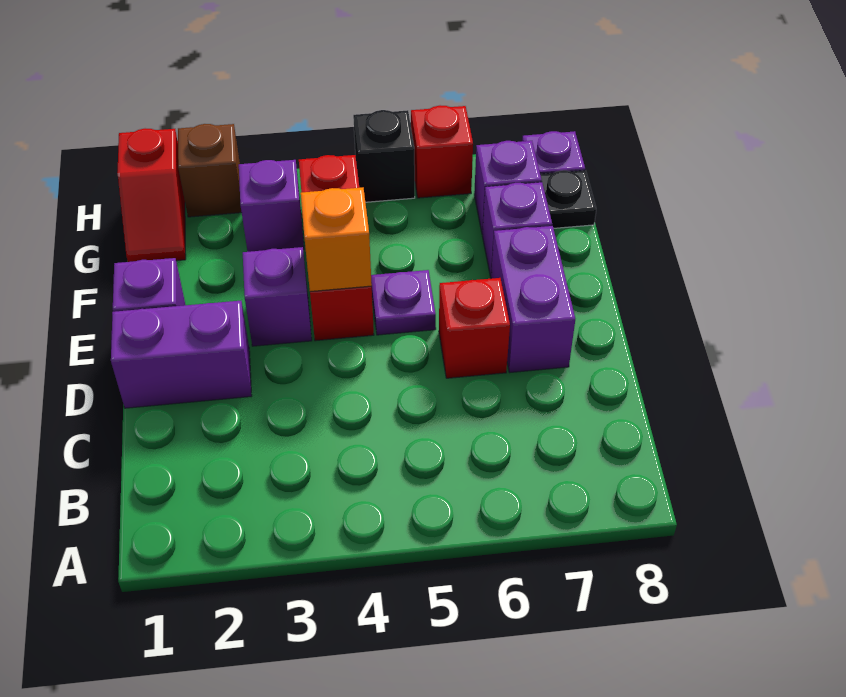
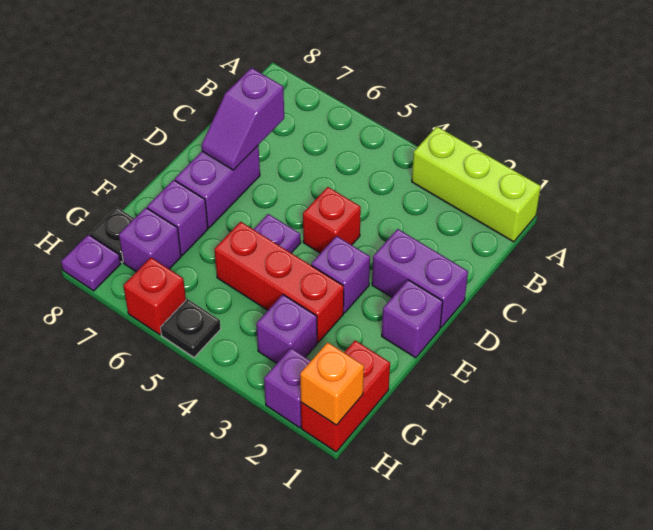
none -> lime brick A1:A3 level 1
none -> purple slope C7:D7 level 2 top C
red brick D6 level 1 -> red brick D4 level 1
red brick E4:G4 level 1 -> red brick F3:F5 level 1
orange brick E4 level 2 -> orange brick H1 level 2
red slope G1:H1 level 1 top H -> red brick G1:H1 level 1
brown brick H2 level 1 -> purple brick H2 level 1
black brick H5 level 1 -> black plate H5 level 1

